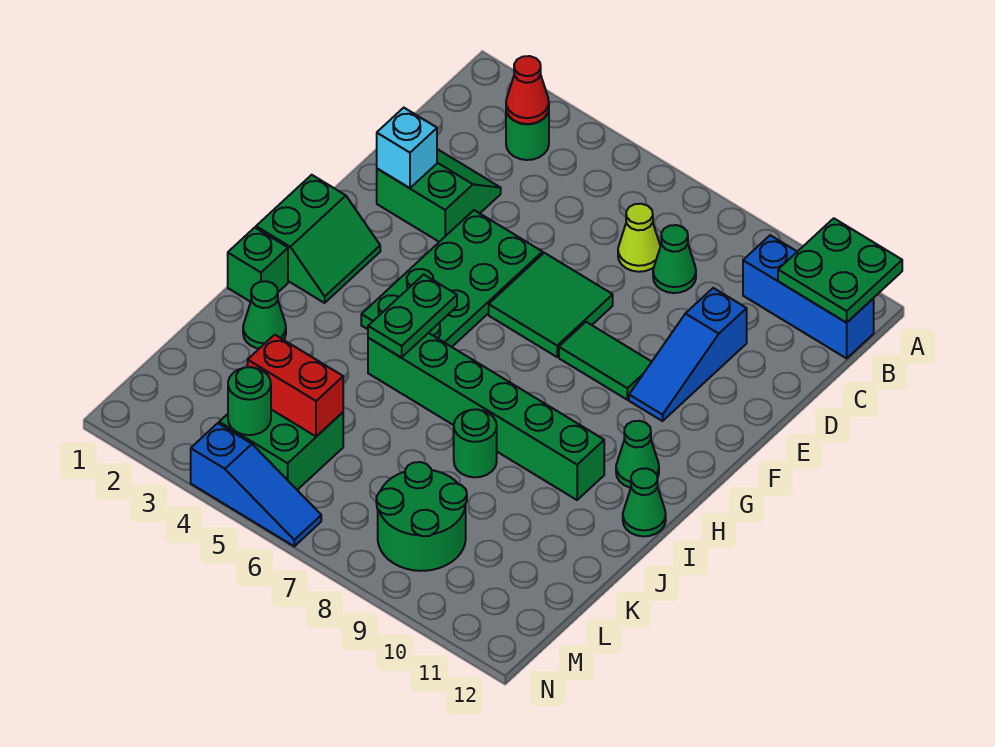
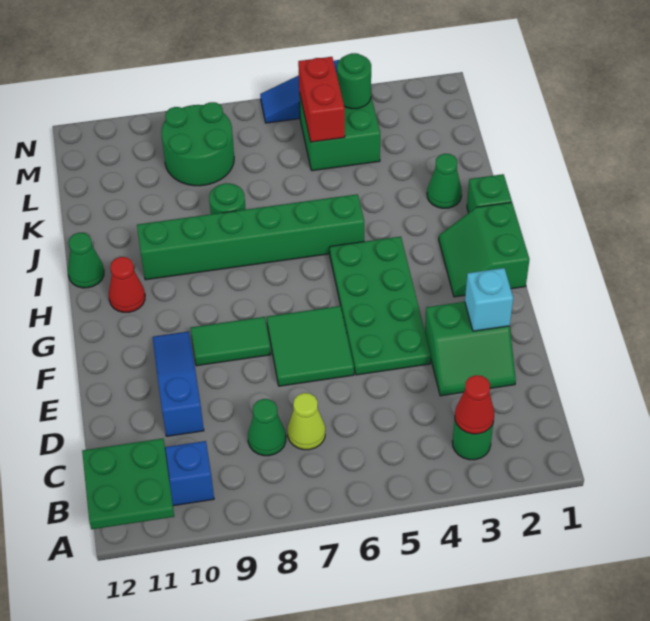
green plate H5:I5 level 2 -> none
green cone H11 level 1 -> red cone H11 level 1
red brick L4:L5 level 2 -> red brick L5:M5 level 2

